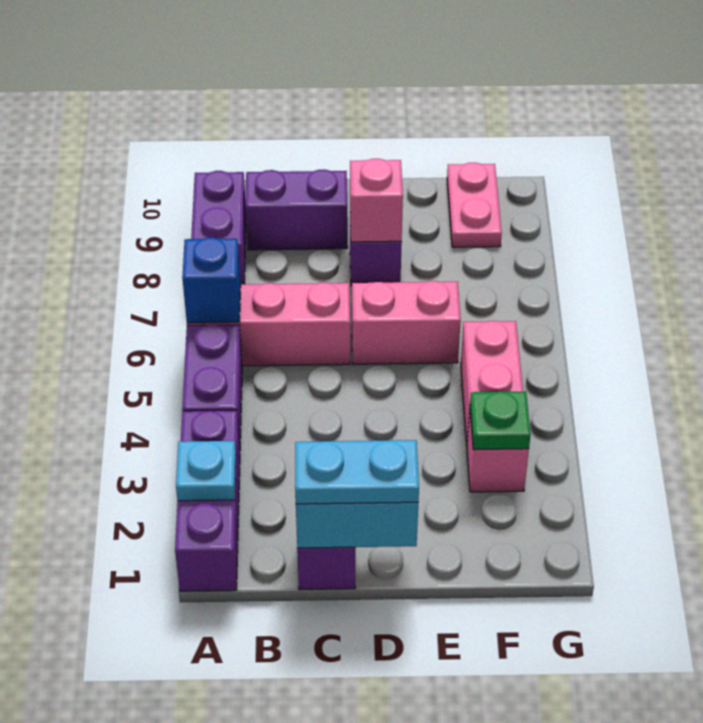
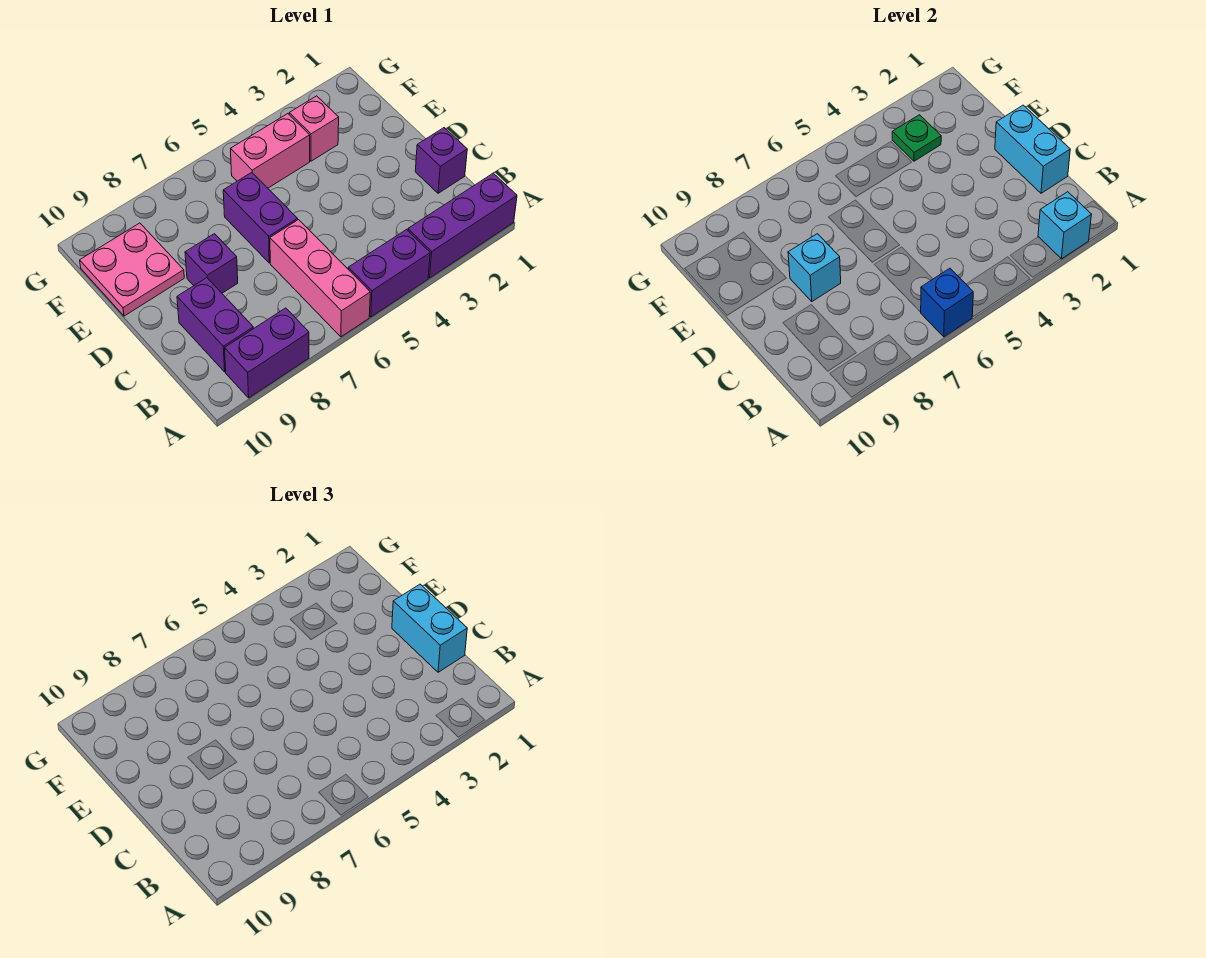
cyan plate A2 level 2 -> cyan brick A2 level 2
cyan plate C1:D1 level 3 -> cyan brick C1:D1 level 3
pink brick D6:E6 level 1 -> purple brick D6:E6 level 1
pink brick D8 level 2 -> cyan brick D8 level 2
pink plate F9:F10 level 1 -> pink plate E9:F10 level 1

